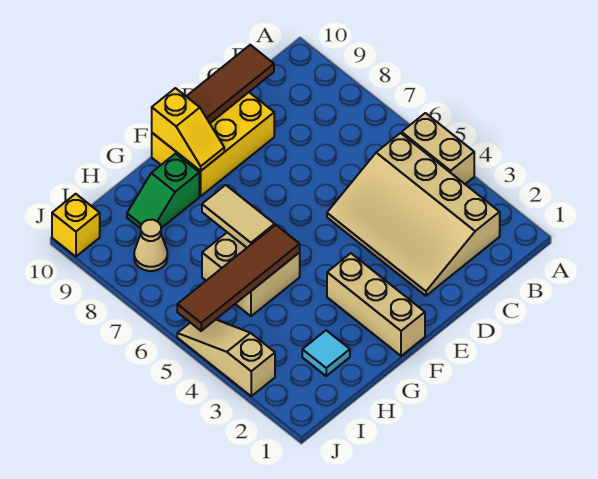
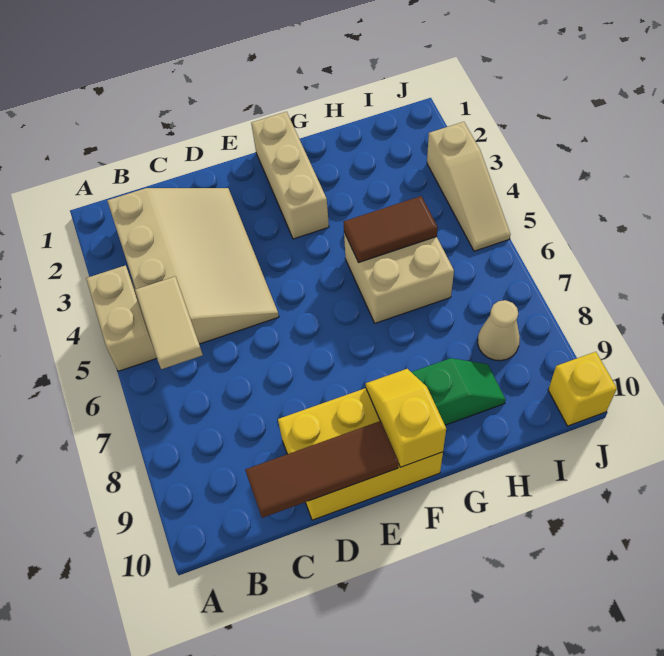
brown tile G5:J5 level 2 -> brown tile G5:H5 level 2
tan tile G6:G7 level 2 -> tan tile B5:B6 level 2
cyan tile H2 level 1 -> none

